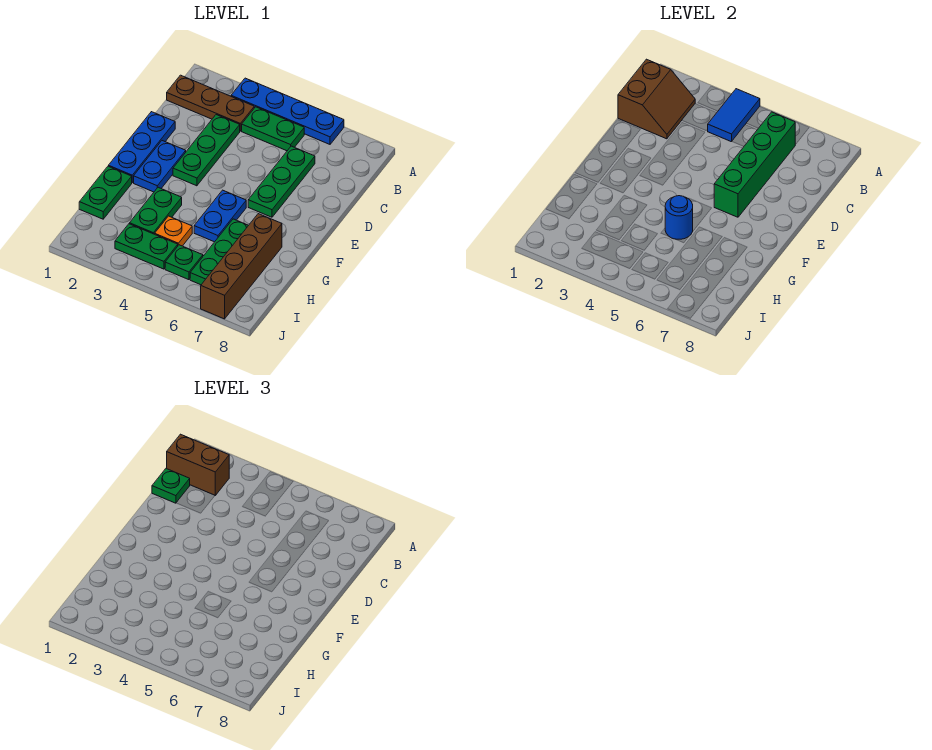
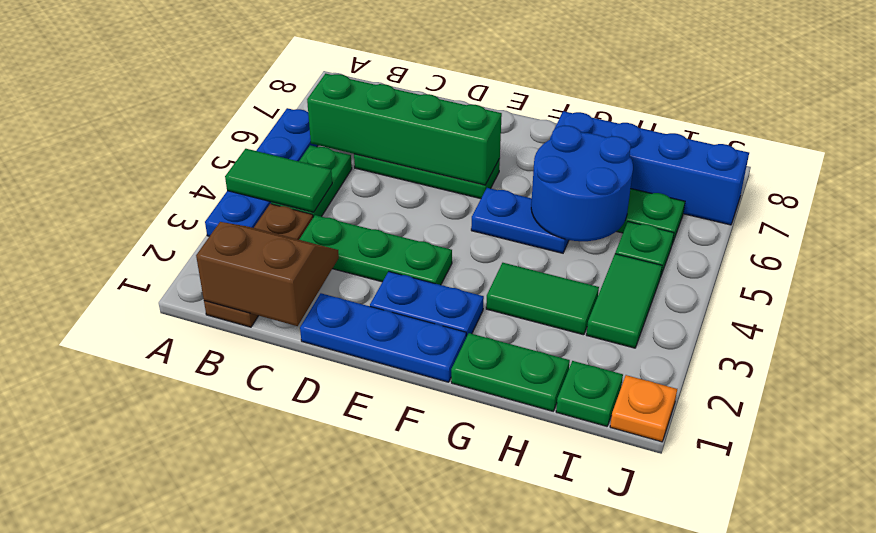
blue tile A4:B4 level 2 -> green tile A4:B4 level 2
brown brick B1:B2 level 3 -> none
green plate C1 level 3 -> green plate I1 level 1
green plate G3:H3 level 1 -> green tile G3:H3 level 1
blue round brick G5 level 2 -> blue round brick G5:H6 level 2
brown brick G7:J7 level 1 -> blue brick G7:J7 level 1
orange plate H4 level 1 -> orange plate J1 level 1
green plate I3:I4 level 1 -> green tile I3:I4 level 1

